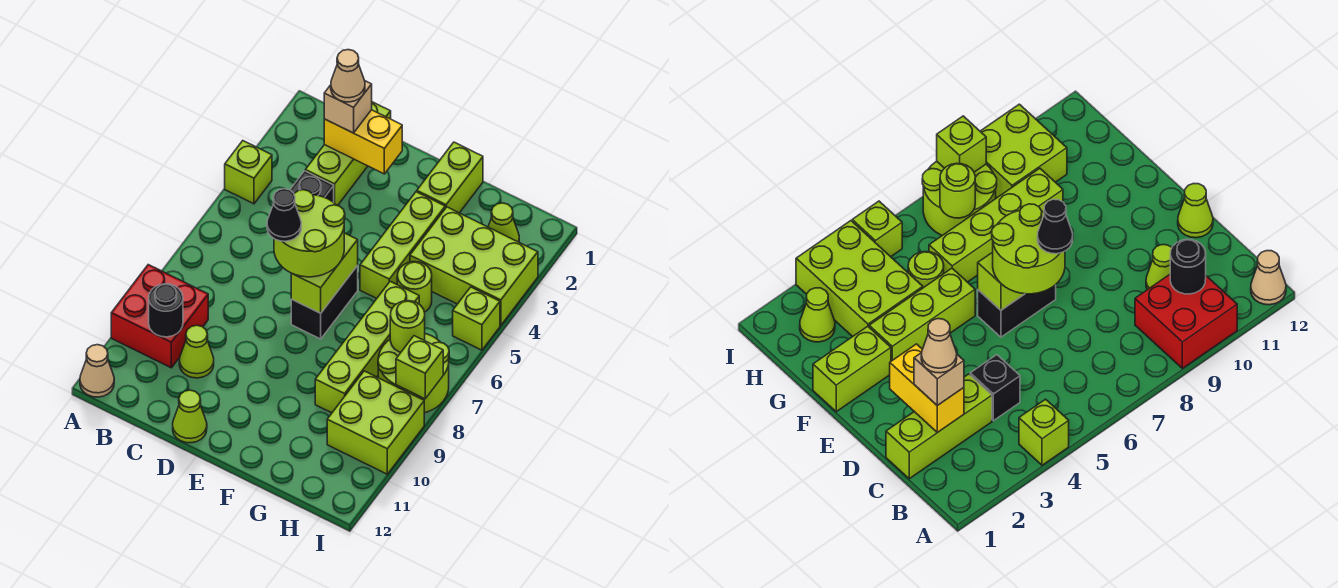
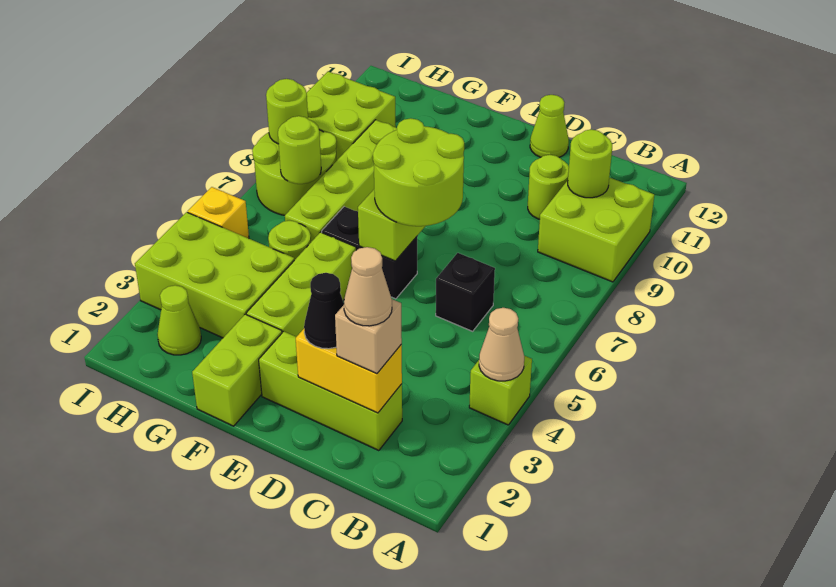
red brick A9:B10 level 1 -> lime brick A9:B10 level 1
tan cone A12 level 1 -> tan cone A4 level 2
black round brick B10 level 2 -> lime round brick B10 level 2
lime brick C1:C3 level 1 -> lime brick C2:E2 level 1
black brick C4 level 1 -> black brick C6 level 1
lime cone C10 level 1 -> lime round brick C10 level 1
black cone D7 level 4 -> black cone D2 level 3
black brick E6:E7 level 1 -> black brick E6:F6 level 1
lime brick I5 level 1 -> yellow brick I5 level 1
lime brick I8 level 2 -> lime round brick I8 level 2

